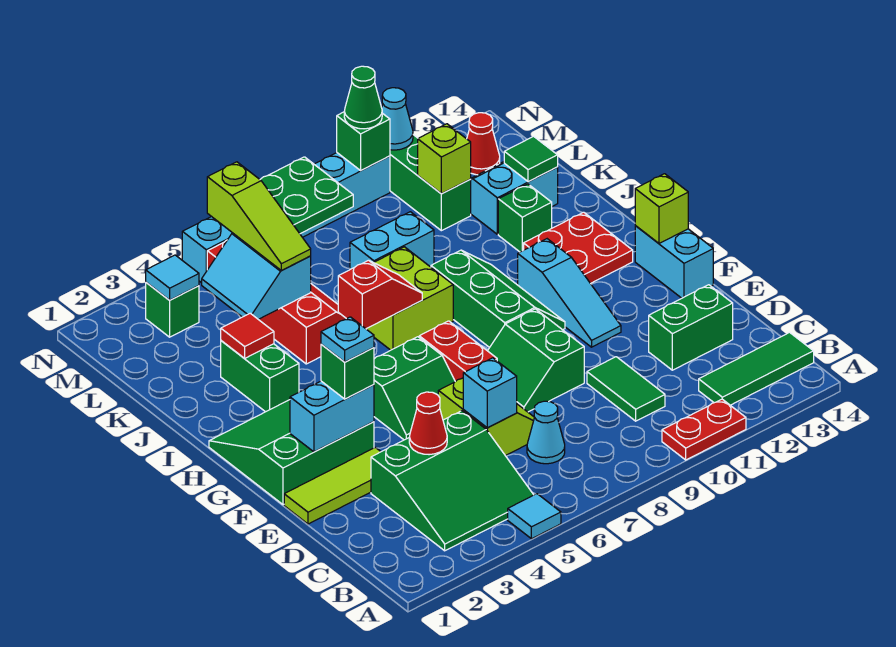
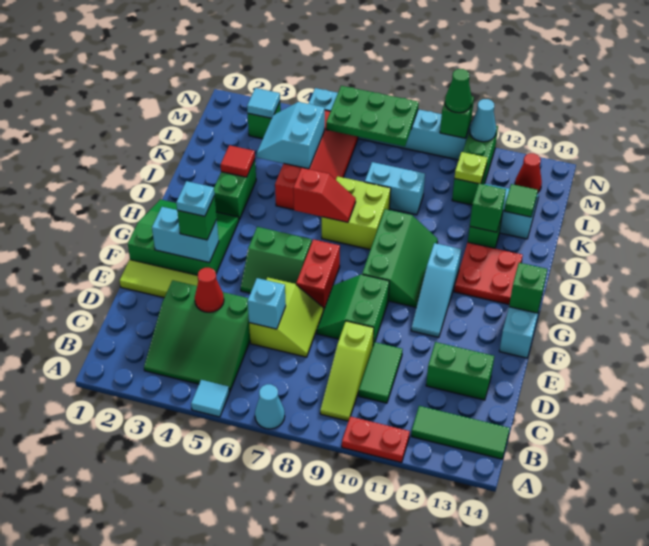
cyan cone C7 level 1 -> cyan cone A7 level 1
lime brick G14 level 2 -> green brick G14 level 2
none -> green brick J12 level 2
lime slope K5:M5 level 3 top M -> lime slope B9:D9 level 1 top D
lime brick L11 level 2 -> lime plate L11 level 2

